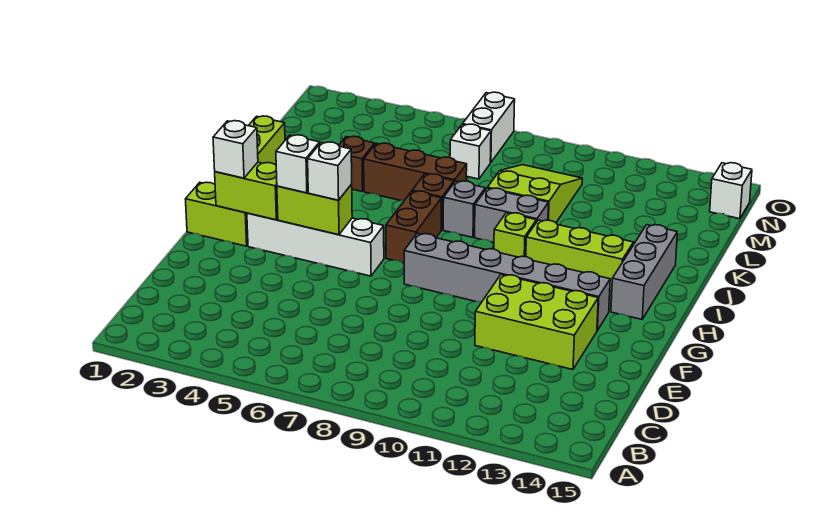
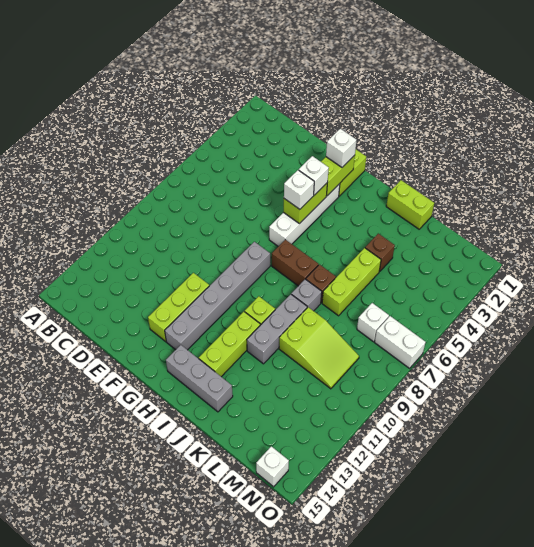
lime brick E11:F13 level 1 -> lime brick F11:F13 level 1
grey brick J9:J10 level 1 -> grey brick J9:J11 level 1
brown brick K5:K7 level 1 -> lime brick K5:K7 level 1

